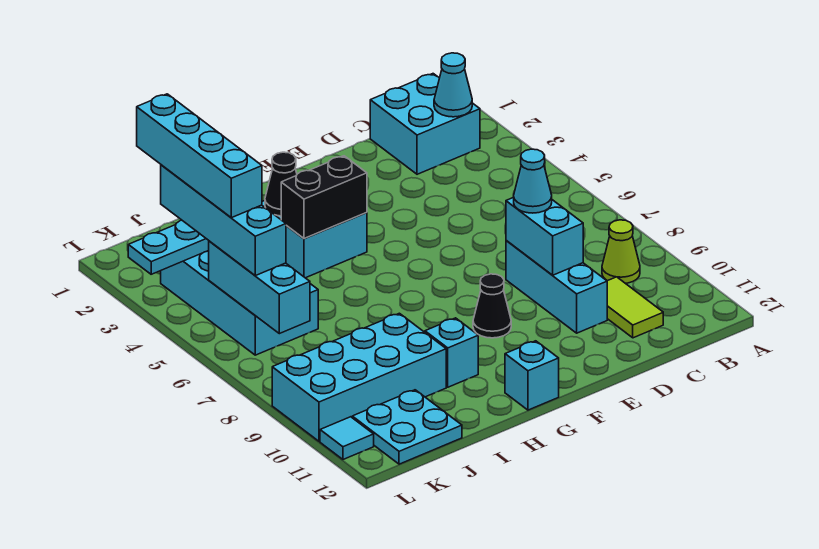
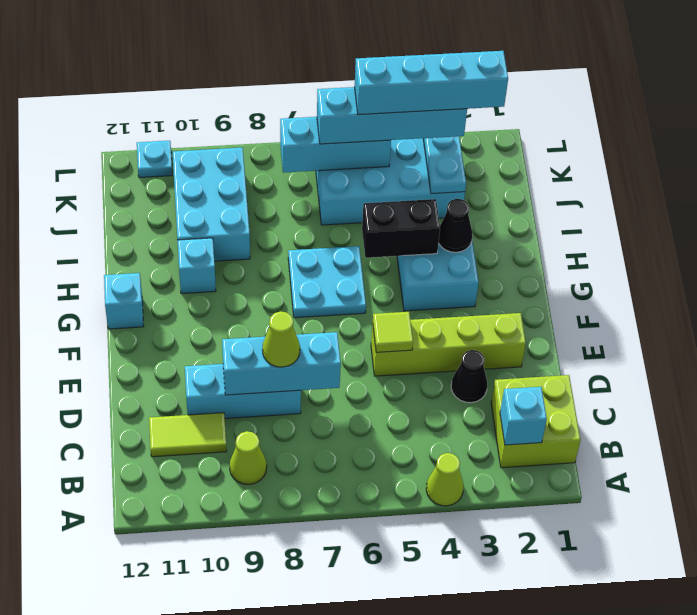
none -> lime cone A4 level 1
cyan brick B1:C2 level 1 -> lime brick B1:C2 level 1
cyan cone B2 level 2 -> cyan brick B2 level 2
cyan brick D8:D9 level 2 -> cyan brick D7:D9 level 2
cyan cone D8 level 3 -> lime cone D8 level 3
none -> lime brick E2:E5 level 1
none -> lime tile E5 level 2
black cone F9 level 1 -> black cone D3 level 1
black brick G4:H4 level 2 -> black brick H4:H5 level 2
cyan brick I9:L10 level 1 -> cyan brick I9:K10 level 1
cyan plate J11:K12 level 1 -> cyan plate G6:H7 level 1
cyan tile L11 level 1 -> cyan plate L11 level 1

